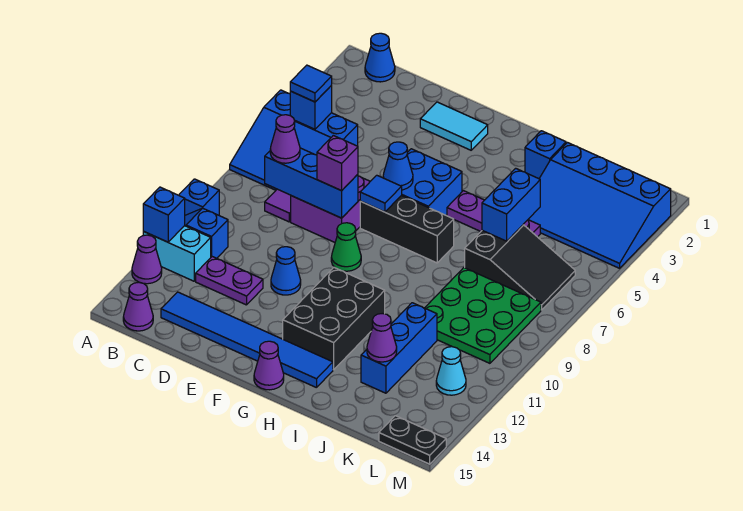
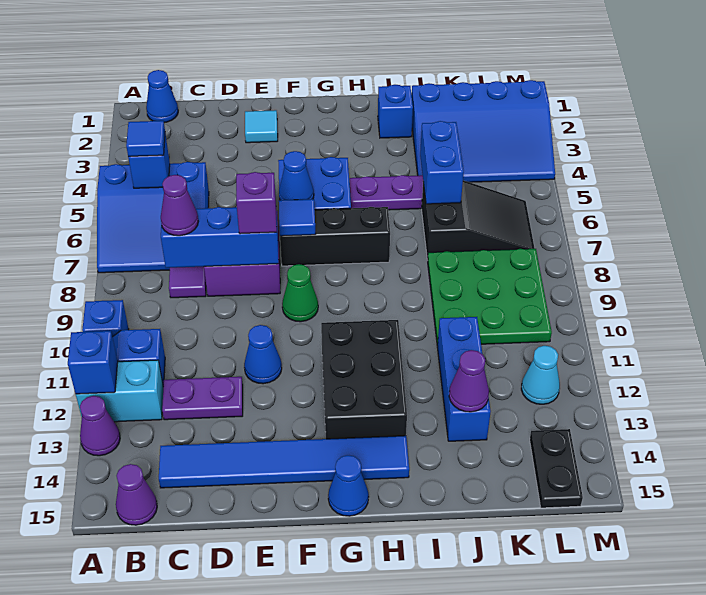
cyan tile E2:F2 level 1 -> cyan tile E2 level 1
purple cone G15 level 1 -> blue cone G15 level 1
black plate L15:M15 level 1 -> black plate L14:L15 level 1

